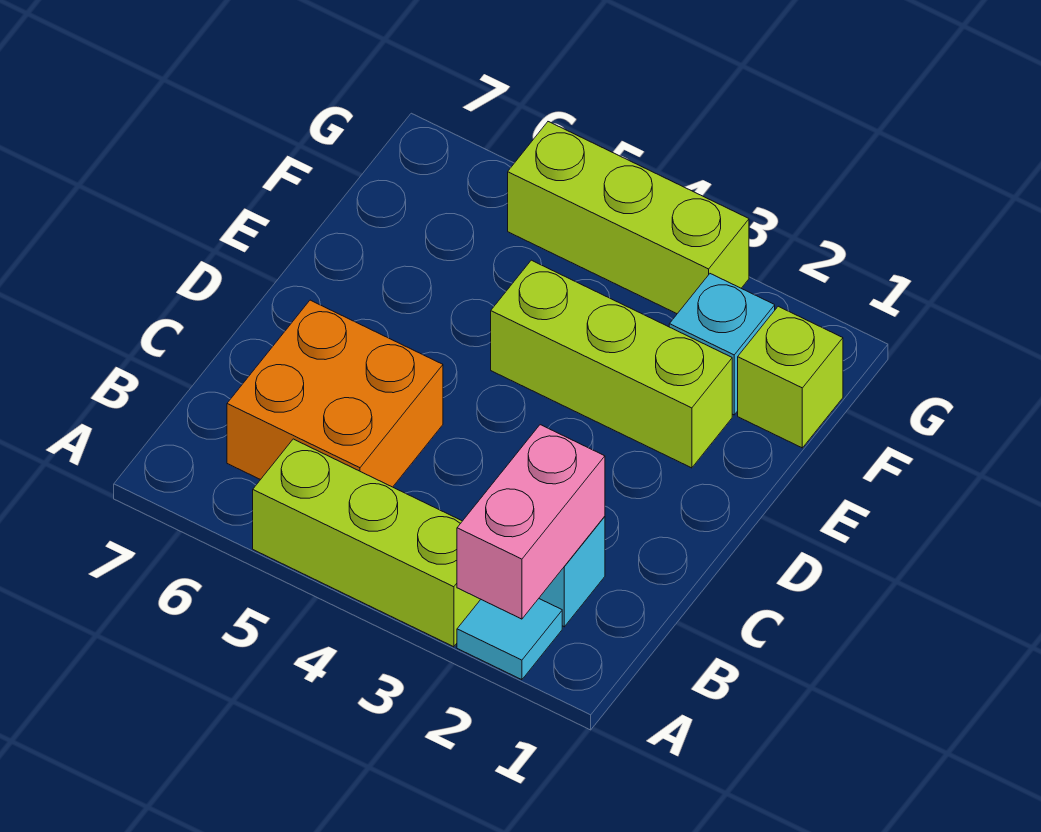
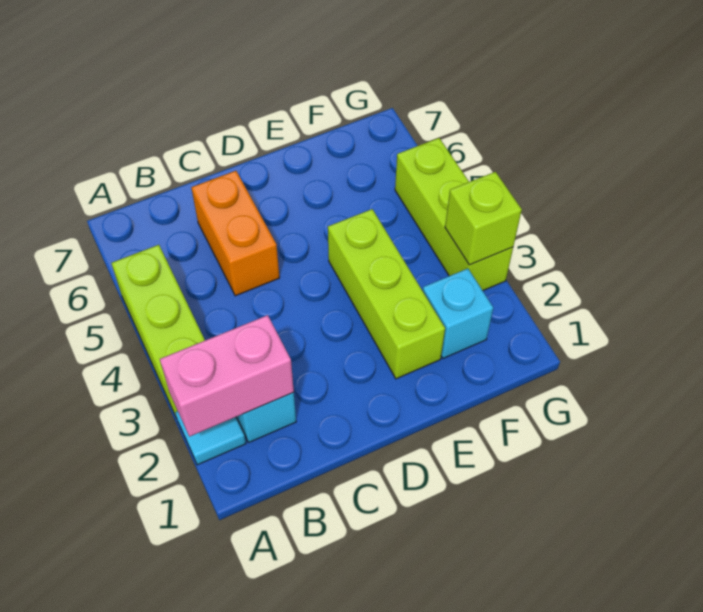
orange brick B5:C6 level 1 -> orange brick C5:C6 level 1
lime brick F1 level 1 -> lime brick G3 level 2

